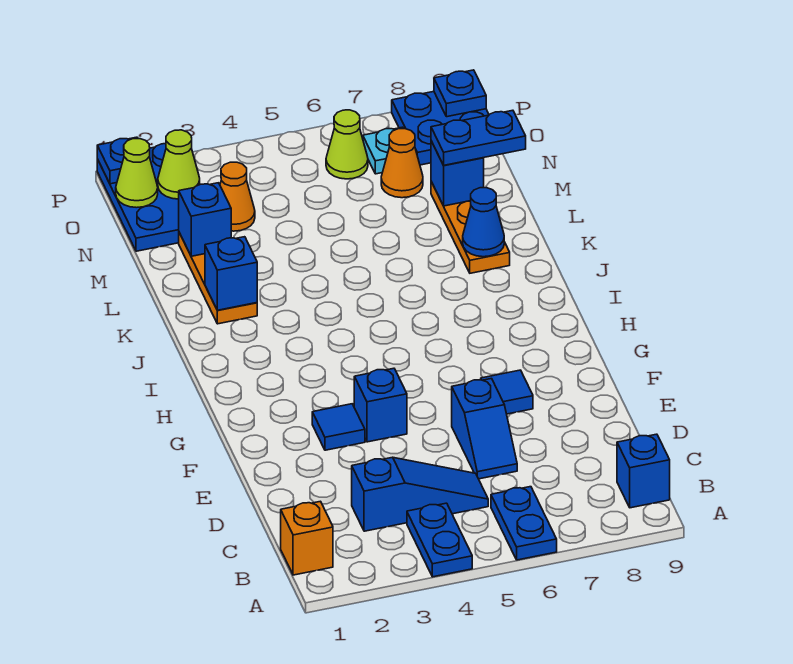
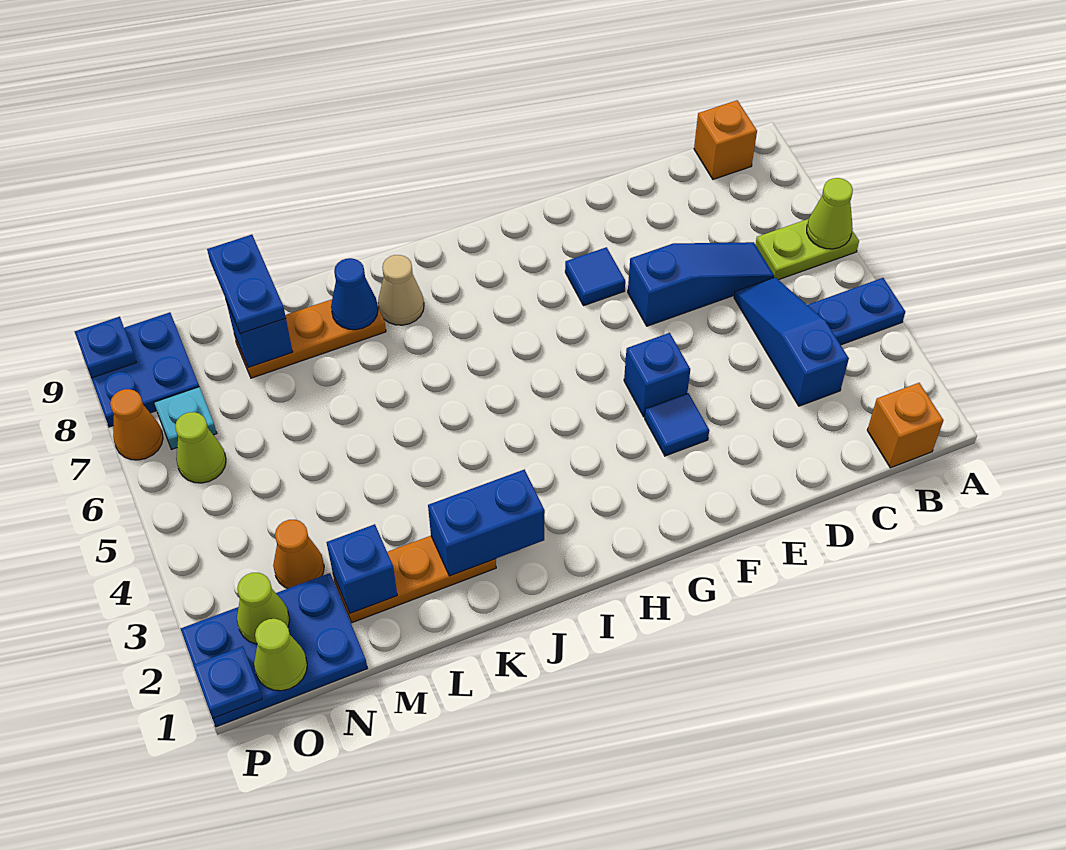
blue plate A6:B6 level 1 -> lime plate A6:B6 level 1
none -> lime cone A6 level 2
blue brick B9 level 1 -> orange brick B9 level 1
blue slope D6:E6 level 1 top E -> blue slope C6:E6 level 1 top E
none -> tan cone J8 level 1
blue brick K2 level 2 -> blue brick J2:K2 level 2
orange cone N7 level 1 -> orange cone P7 level 1

